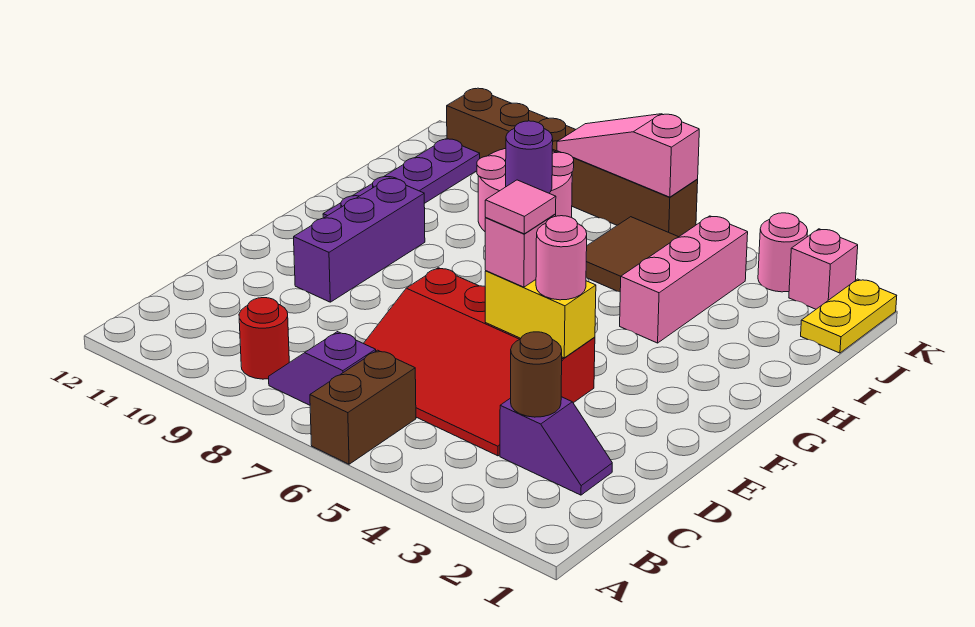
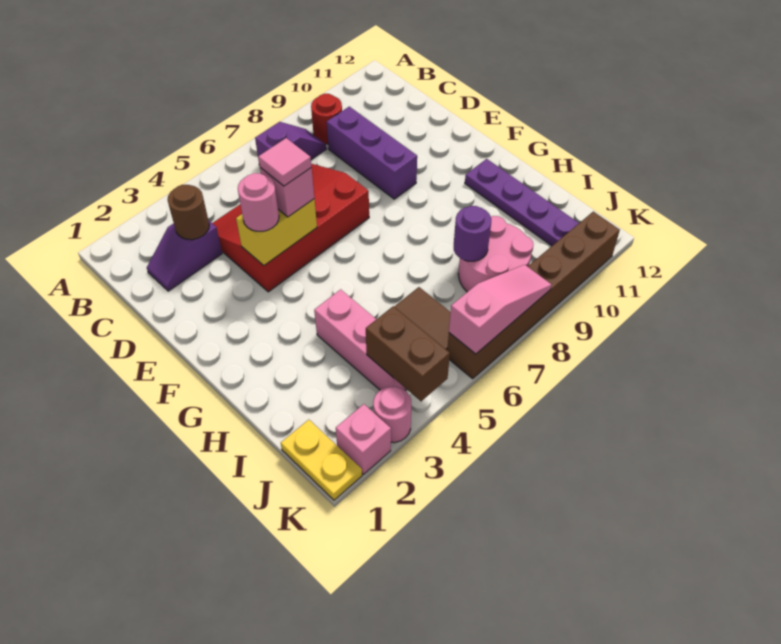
brown brick A6:B6 level 1 -> brown brick J4:K4 level 2
purple brick E10:G10 level 1 -> purple brick C9:E9 level 1

